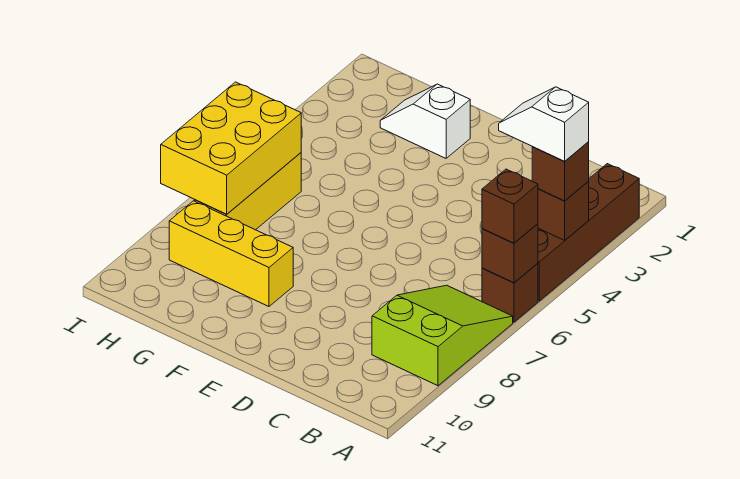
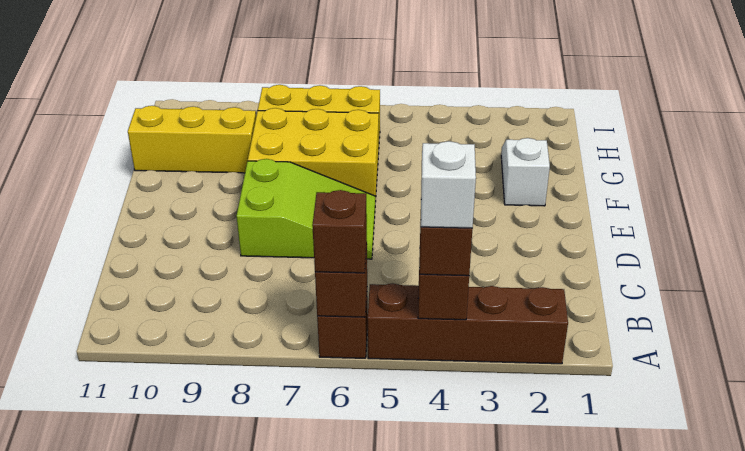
lime slope A7:B9 level 1 top 9 -> lime slope D6:E8 level 1 top 8
yellow brick F9:H9 level 1 -> yellow brick G9:G11 level 1
yellow brick H6:I8 level 2 -> yellow brick F6:G8 level 1

